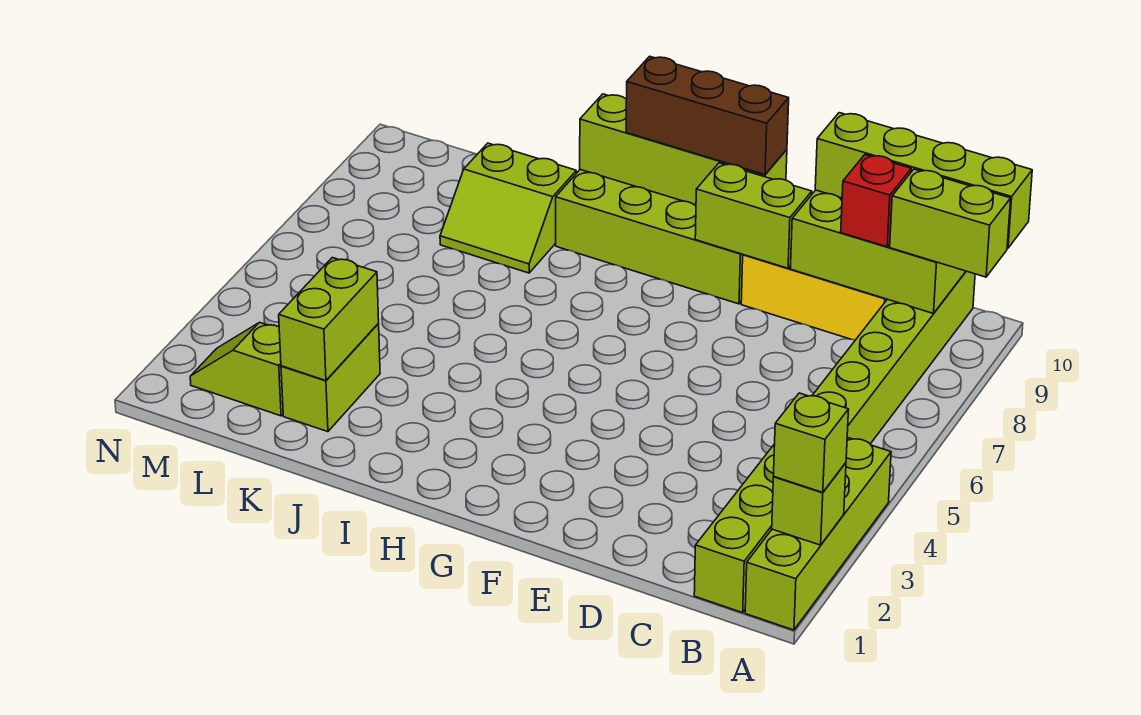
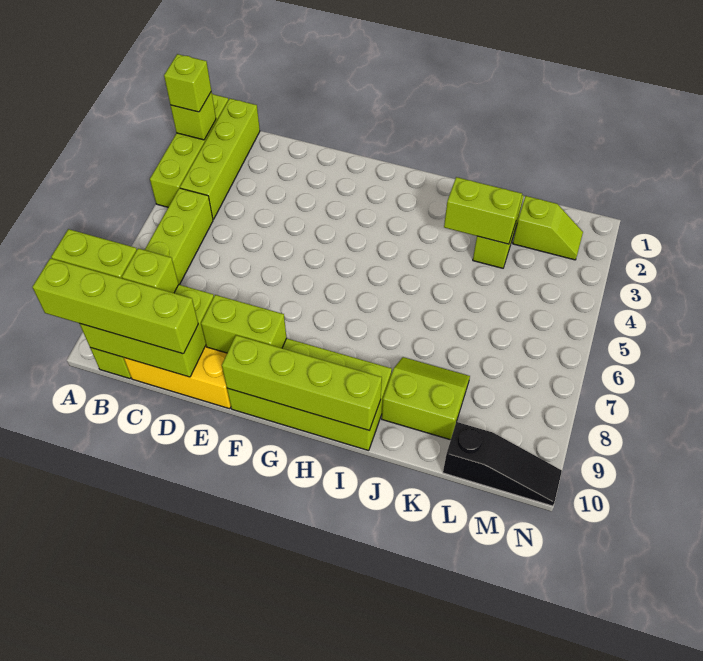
red brick C9 level 3 -> lime brick C9 level 3
brown brick F10:H10 level 3 -> none
lime brick K2:K3 level 2 -> lime brick J3:K3 level 2
none -> black slope L10:N10 level 1 top L

